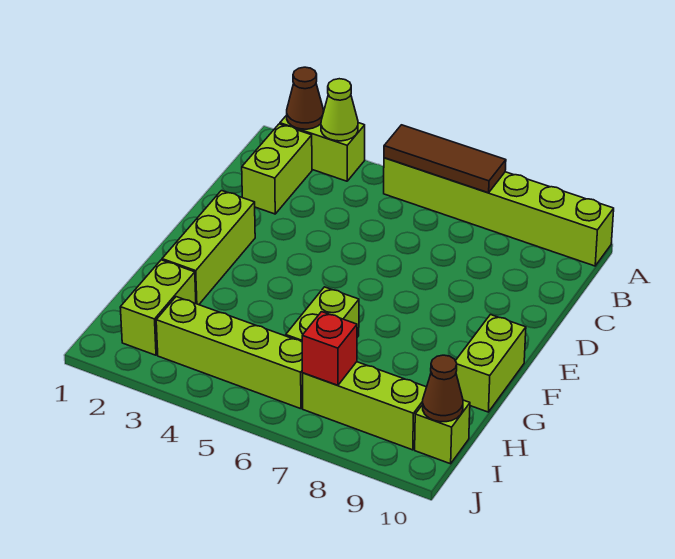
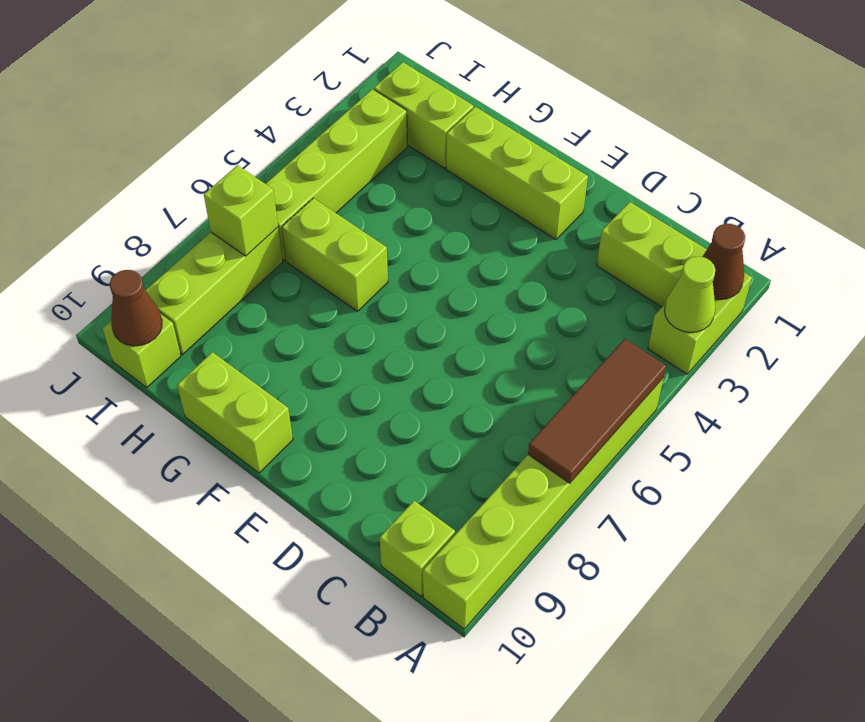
none -> lime brick B10 level 1
red brick I7 level 2 -> lime brick I7 level 2

